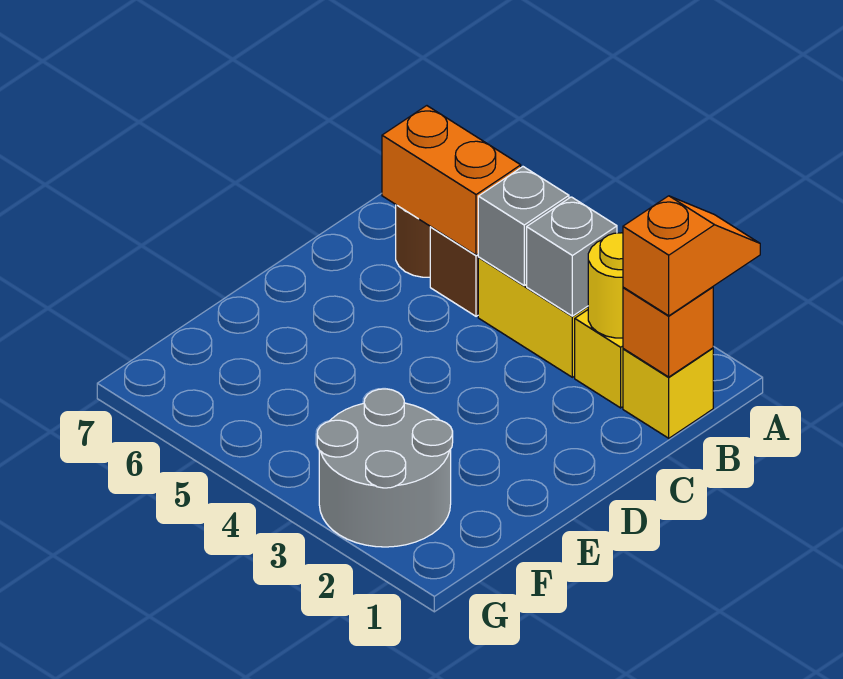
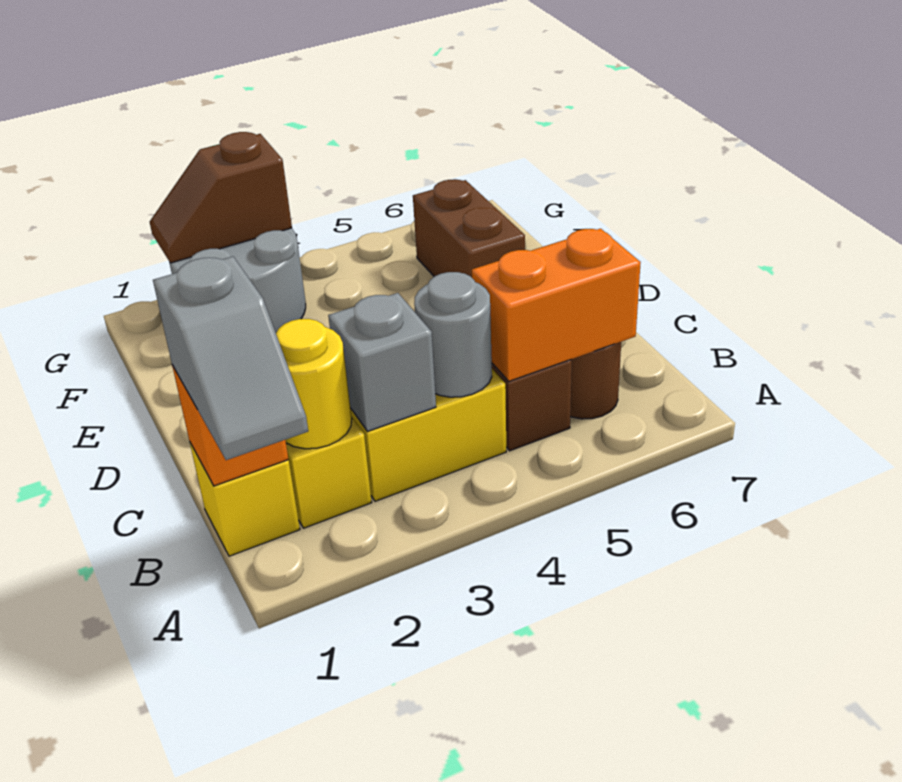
orange slope A1:B1 level 3 top B -> grey slope A1:B1 level 3 top B
grey brick B4 level 2 -> grey round brick B4 level 2
none -> brown brick E6:F6 level 1
none -> brown slope G2:G3 level 2 top 3

